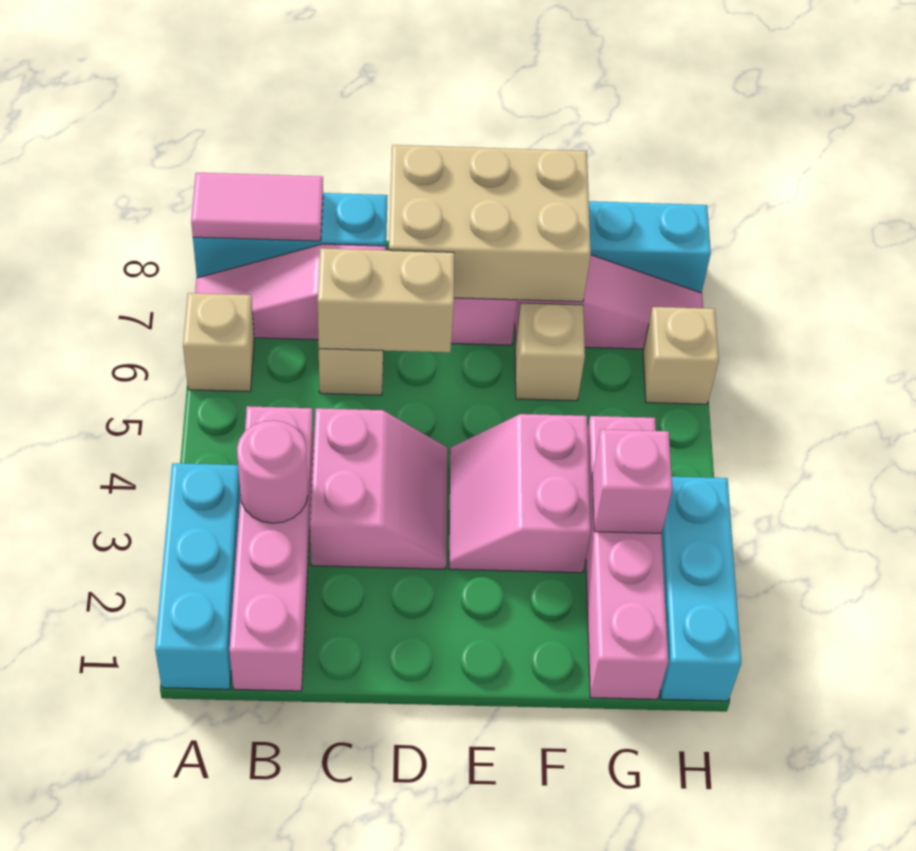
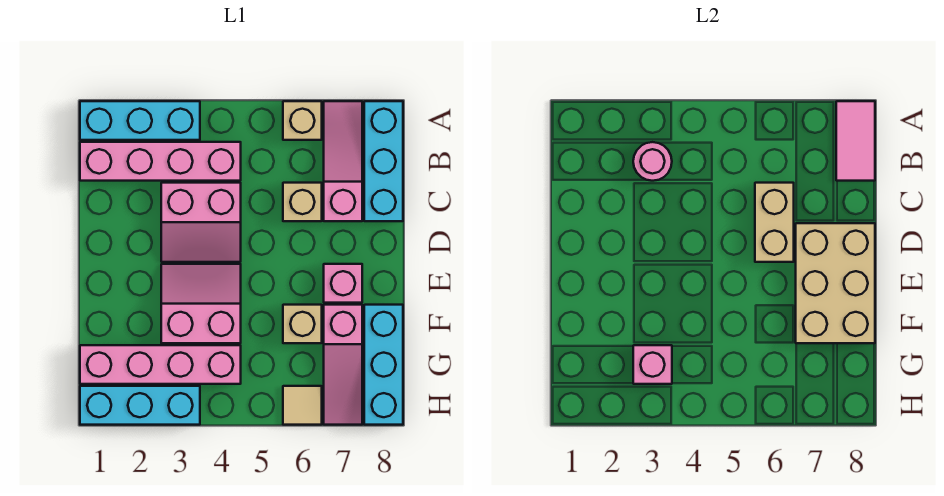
tan brick H6 level 1 -> tan tile H6 level 1

